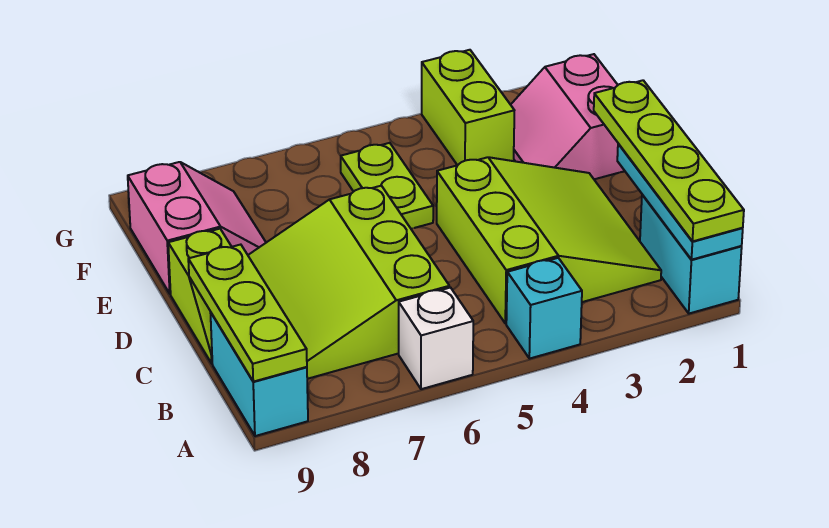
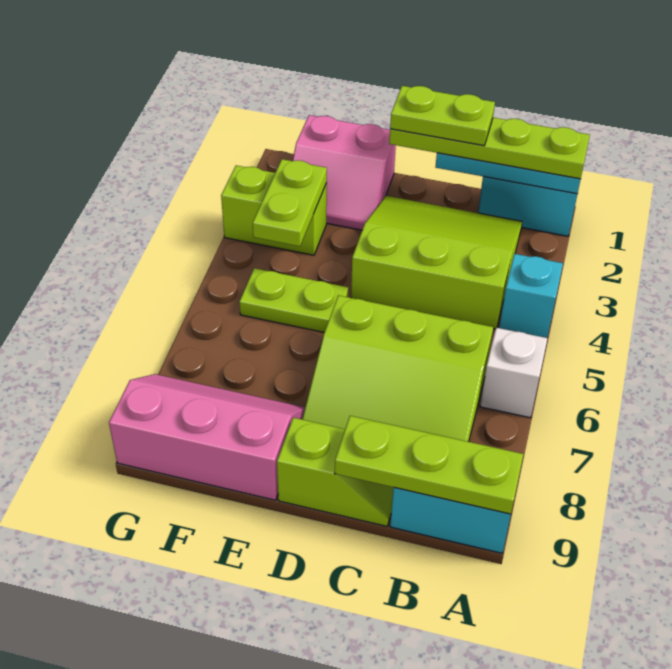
none -> lime plate C1:D1 level 4
pink slope E8:F9 level 1 top 9 -> pink slope E8:G9 level 1 top 9
none -> lime plate F3:F4 level 2

